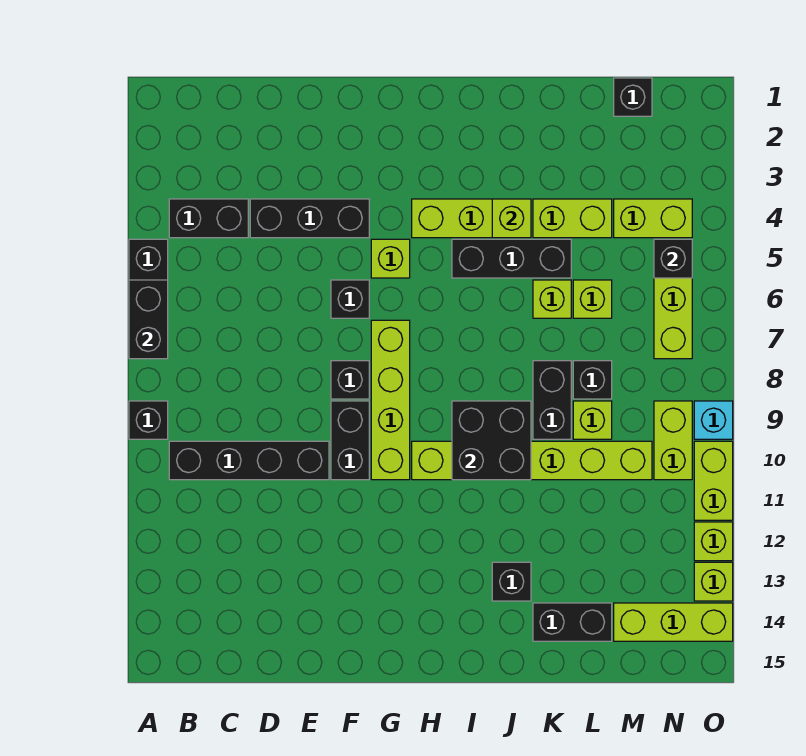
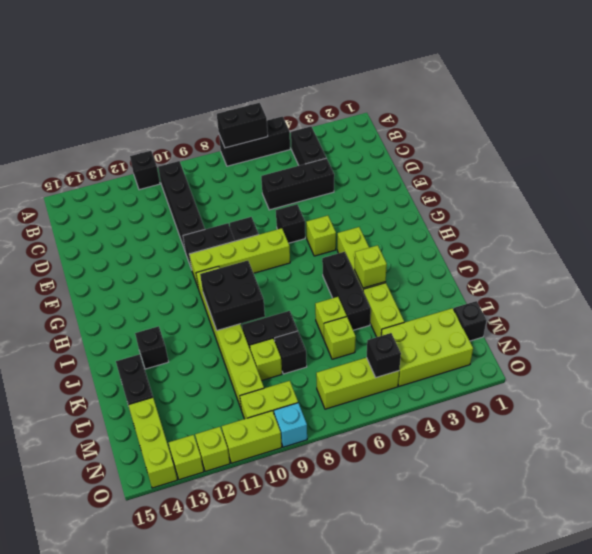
black brick A9 level 1 -> black brick A11 level 1
black brick D4:F4 level 1 -> black brick D4:D6 level 1
lime brick M4:N4 level 1 -> lime brick M2:N4 level 1

